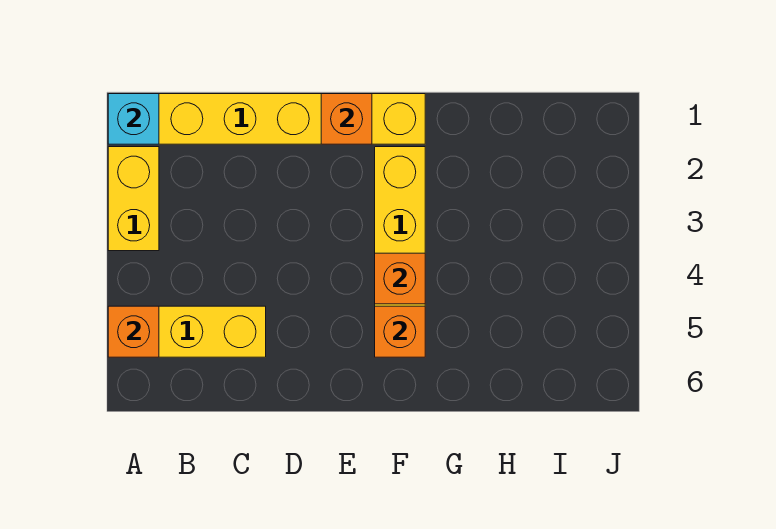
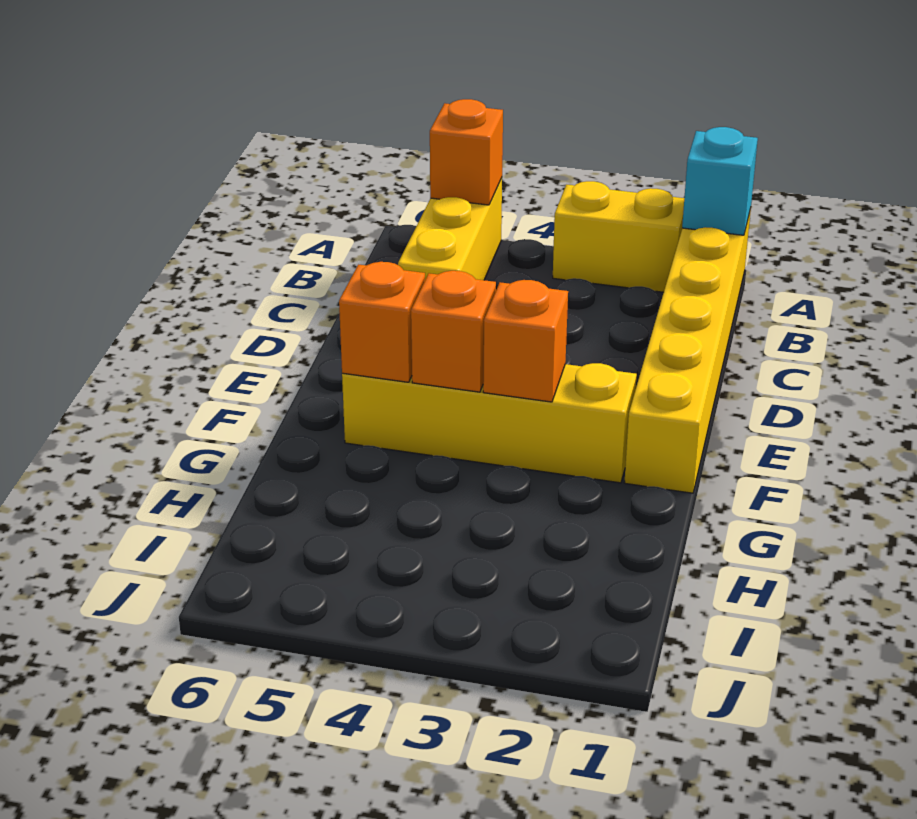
orange brick E1 level 2 -> orange brick F3 level 2

